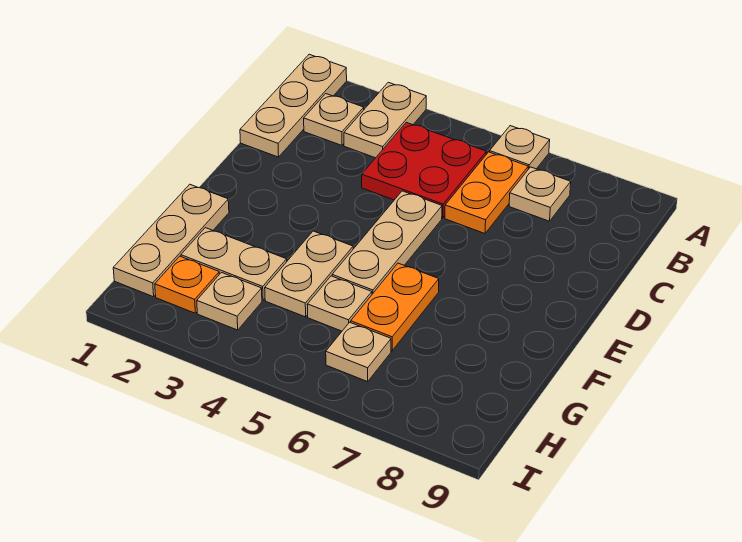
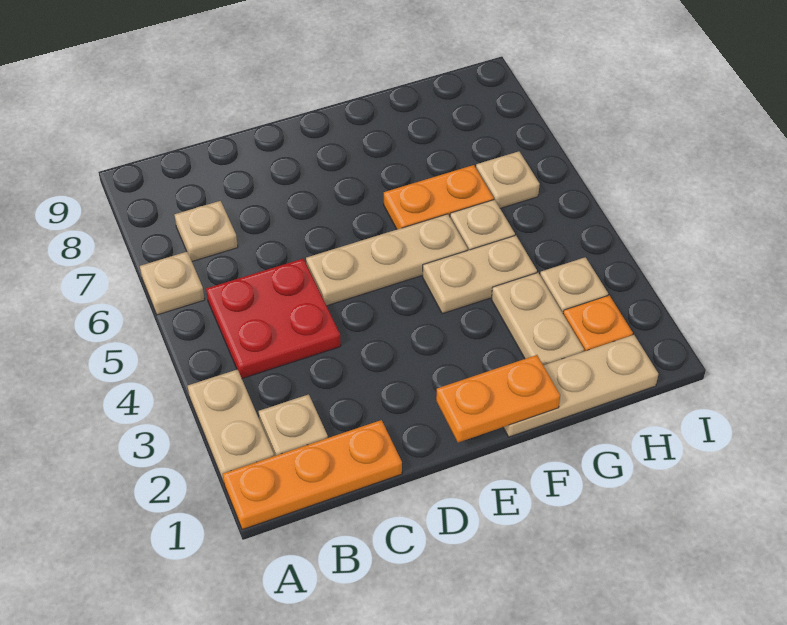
tan plate A1:C1 level 1 -> orange plate A1:C1 level 1
tan plate A3:B3 level 1 -> tan plate A2:A3 level 1
orange plate B6:C6 level 1 -> orange plate E1:F1 level 2

